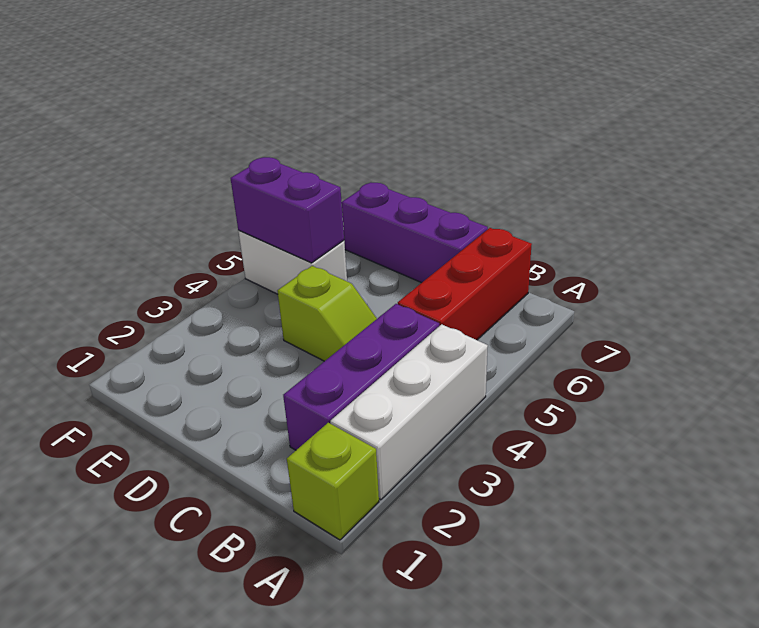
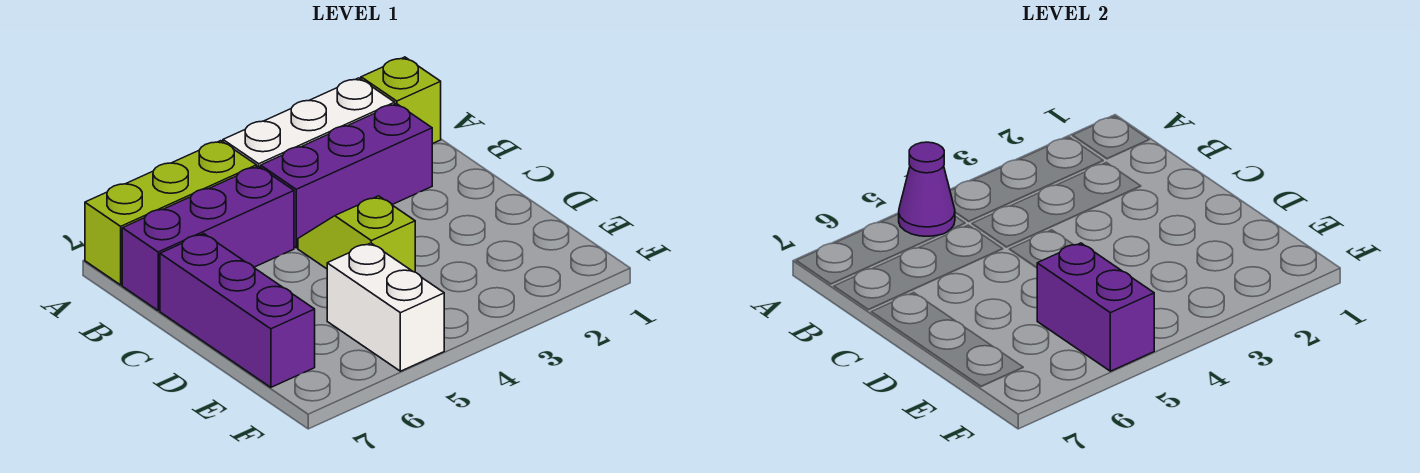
none -> lime brick A5:A7 level 1
none -> purple cone A5 level 2
red brick B5:B7 level 1 -> purple brick B5:B7 level 1

